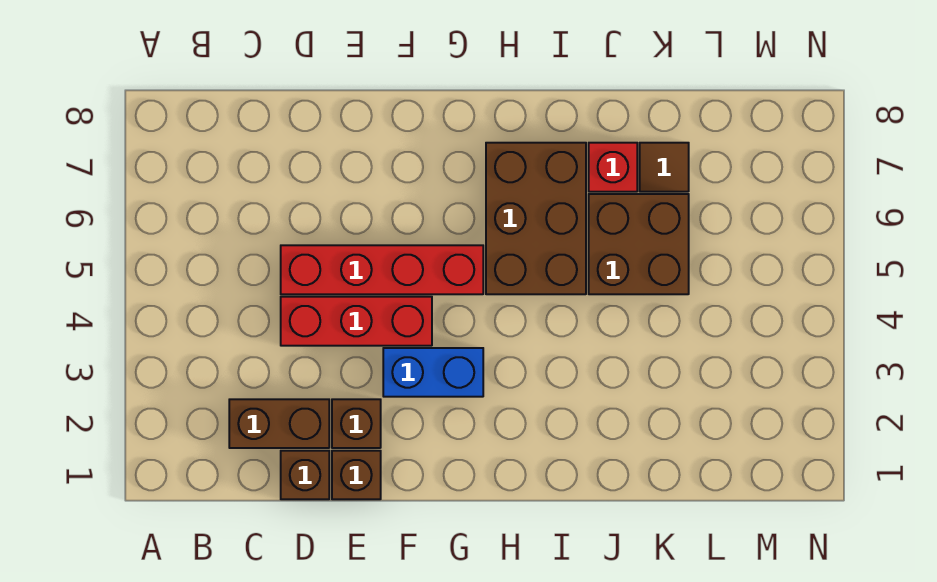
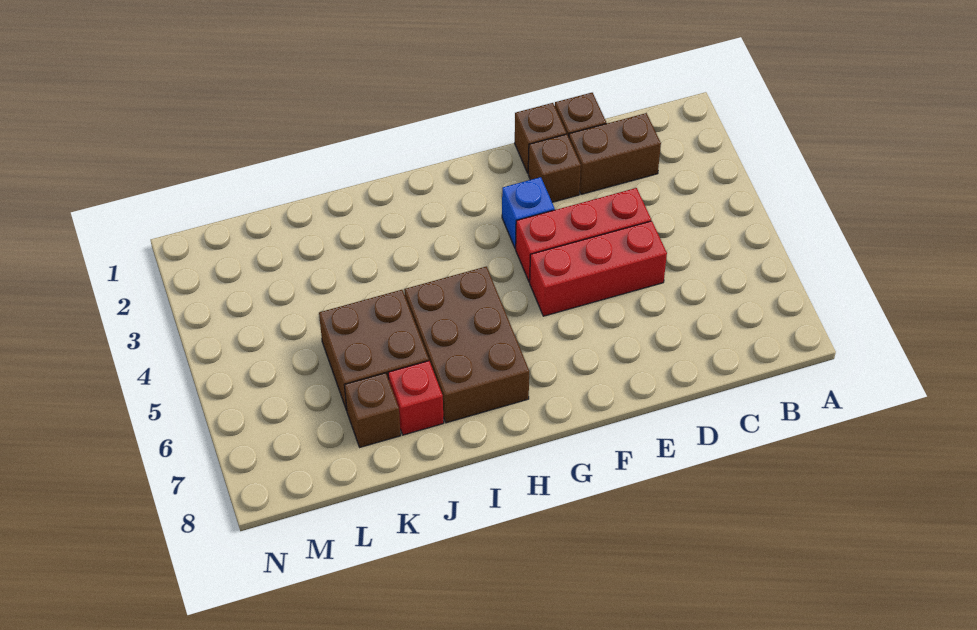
red brick D5:G5 level 1 -> red brick D5:F5 level 1
blue brick F3:G3 level 1 -> blue brick F3 level 1
brown tile K7 level 1 -> brown brick K7 level 1

